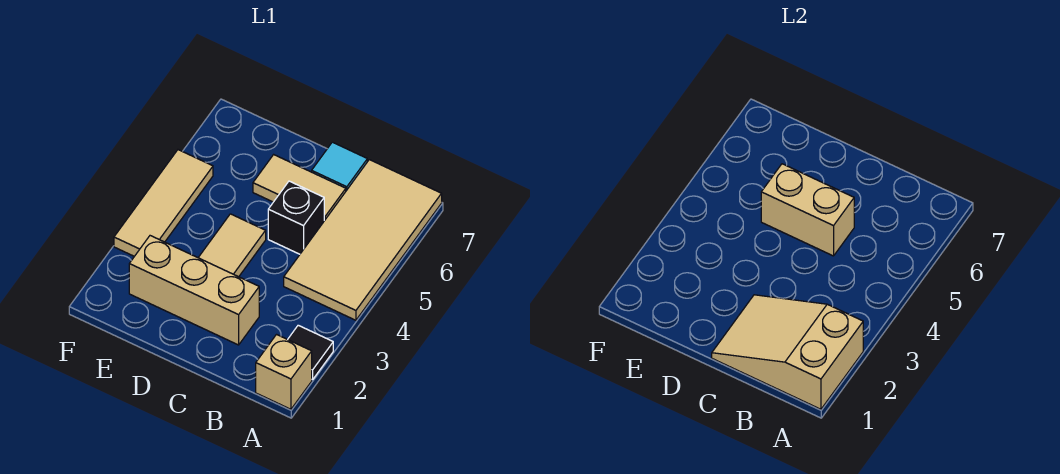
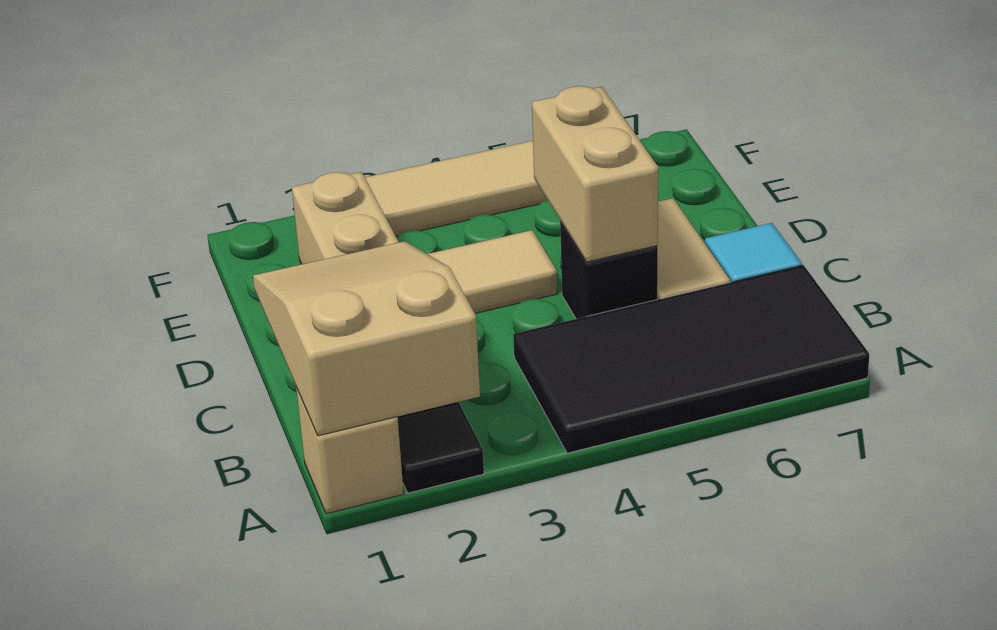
tan tile A4:B7 level 1 -> black tile A4:B7 level 1

